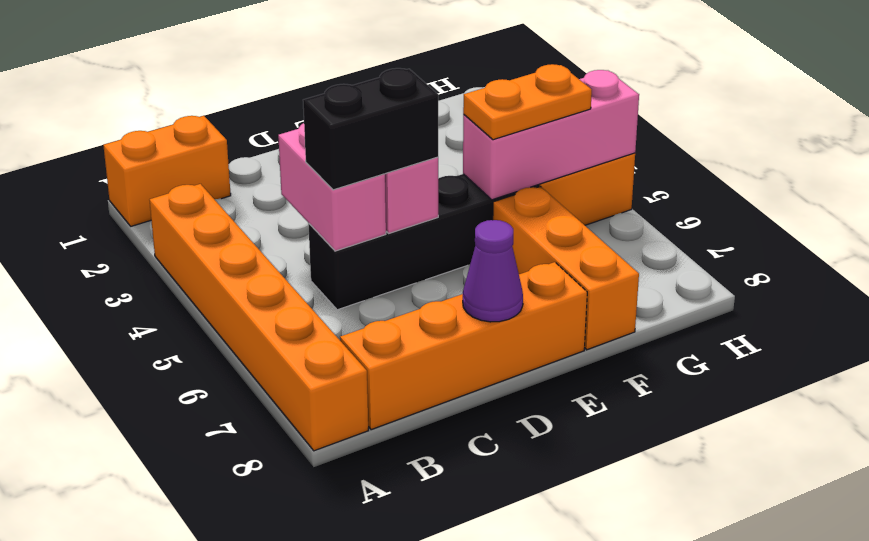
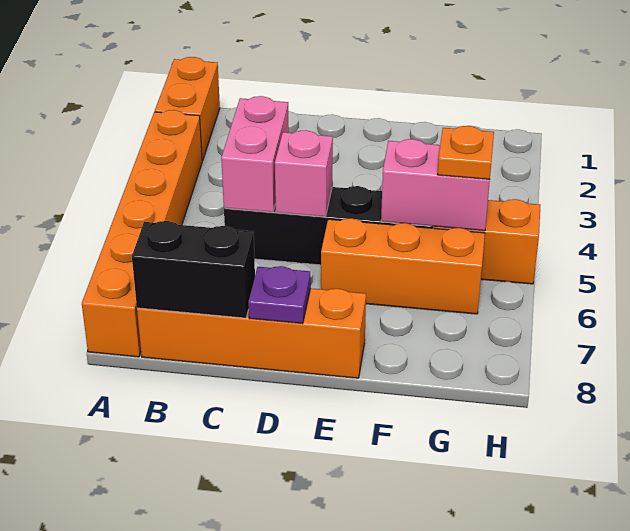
orange brick A1:B1 level 1 -> orange brick A1:A2 level 1
black brick C5:D5 level 3 -> black brick B8:C8 level 2
purple cone D8 level 2 -> purple plate D8 level 2
pink brick F5:H5 level 2 -> pink brick F5:G5 level 2
orange plate F5:G5 level 3 -> orange plate G5 level 3
orange brick F6:F8 level 1 -> orange brick E6:G6 level 1

